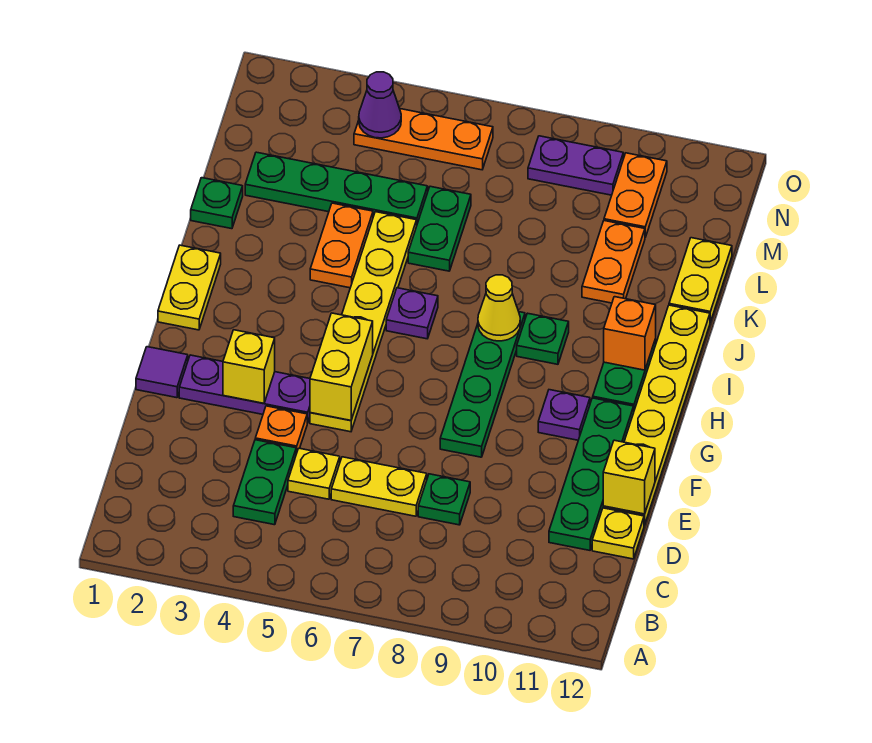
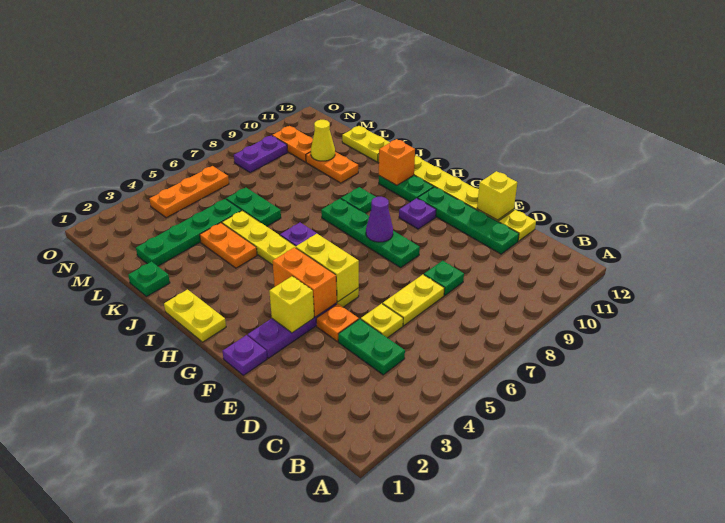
purple tile F1 level 1 -> purple plate F1 level 1
none -> orange brick F4:G4 level 2
yellow cone I8 level 2 -> yellow cone L10 level 2
purple cone N4 level 2 -> purple cone G8 level 2

